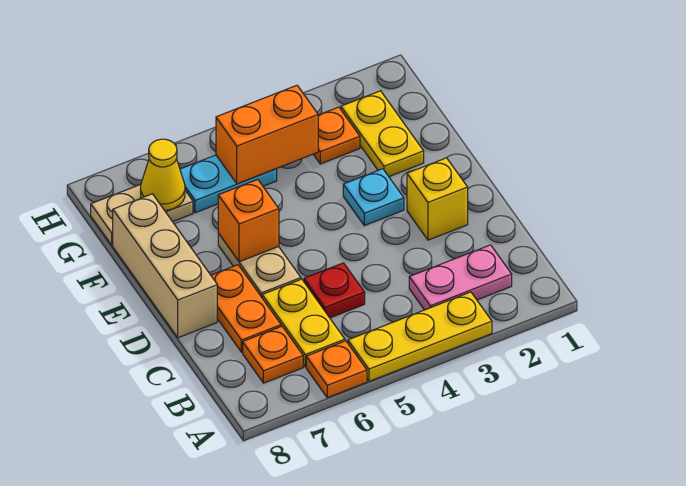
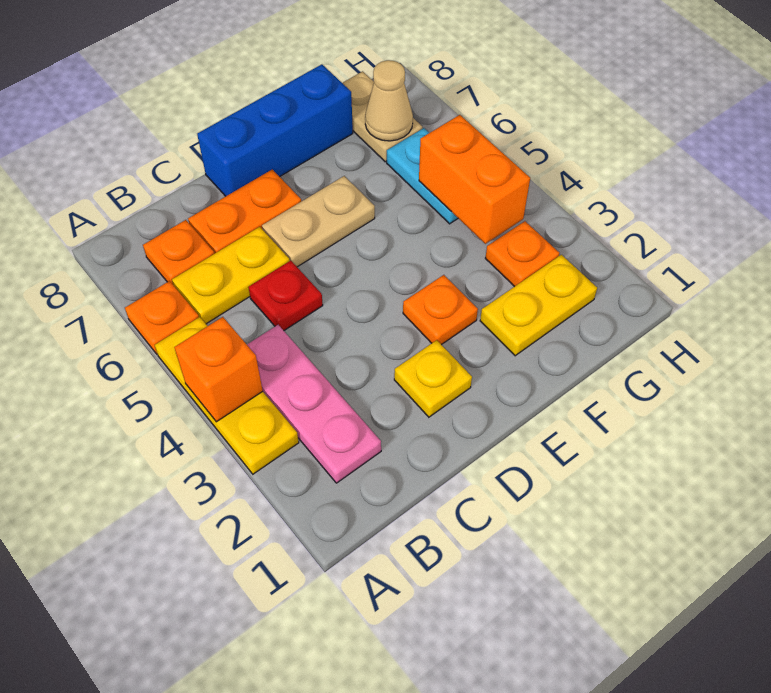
pink plate B2:B3 level 1 -> pink plate B2:B4 level 1
yellow brick D2 level 1 -> yellow plate D2 level 1
tan brick D8:F8 level 1 -> blue brick D8:F8 level 1
cyan plate E3 level 1 -> orange plate E3 level 1
orange brick E6 level 2 -> orange brick A4 level 2
yellow cone G7 level 2 -> tan cone G7 level 2

